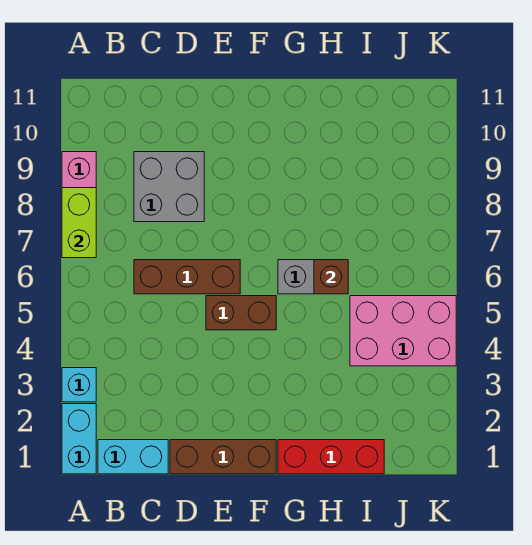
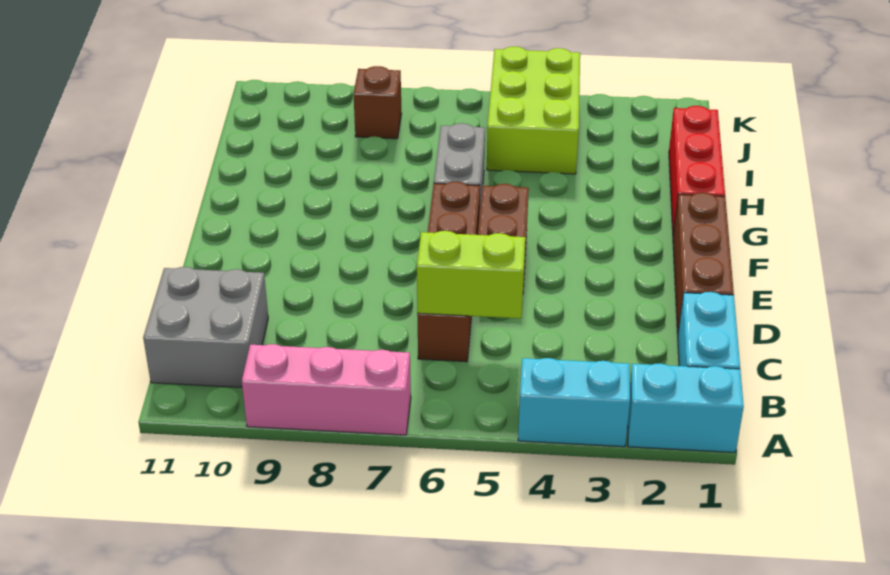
cyan brick A3 level 1 -> cyan brick A3:A4 level 1
lime brick A7:A8 level 2 -> lime brick C5:C6 level 2
brown brick C6:E6 level 1 -> brown brick C6:F6 level 1
grey brick C8:D9 level 1 -> grey brick B10:C11 level 1
brown brick H6 level 2 -> brown brick J8 level 1
pink brick I4:K5 level 1 -> lime brick I4:K5 level 1

